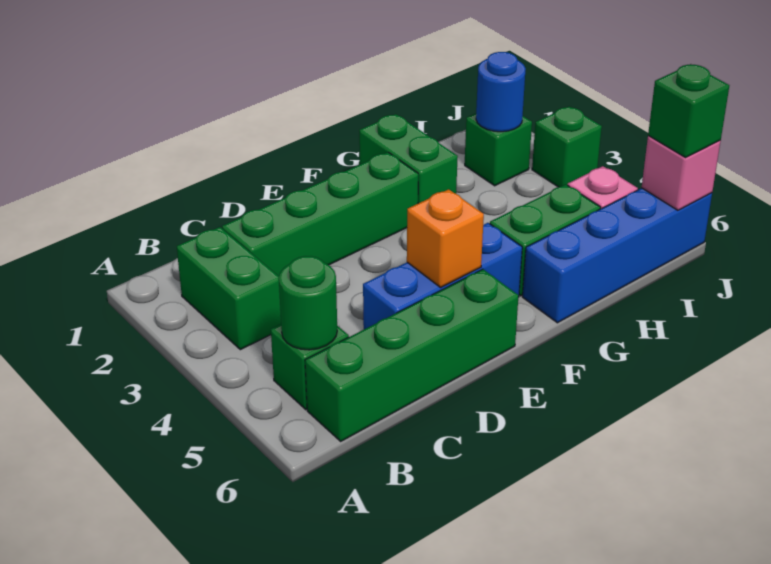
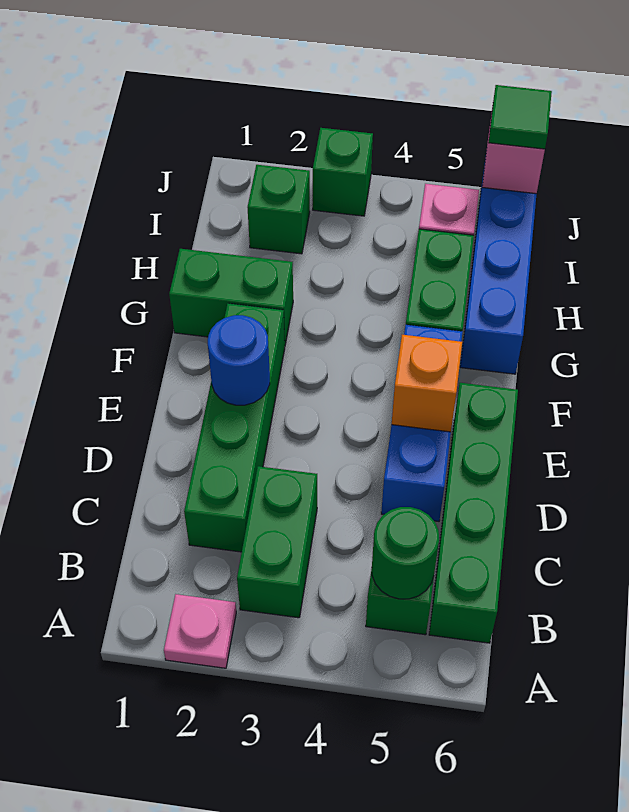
none -> pink plate A2 level 1
green brick B2:B3 level 1 -> green brick B3:C3 level 1
blue round brick I2 level 2 -> blue round brick E2 level 2
green brick J6 level 3 -> green tile J6 level 3

